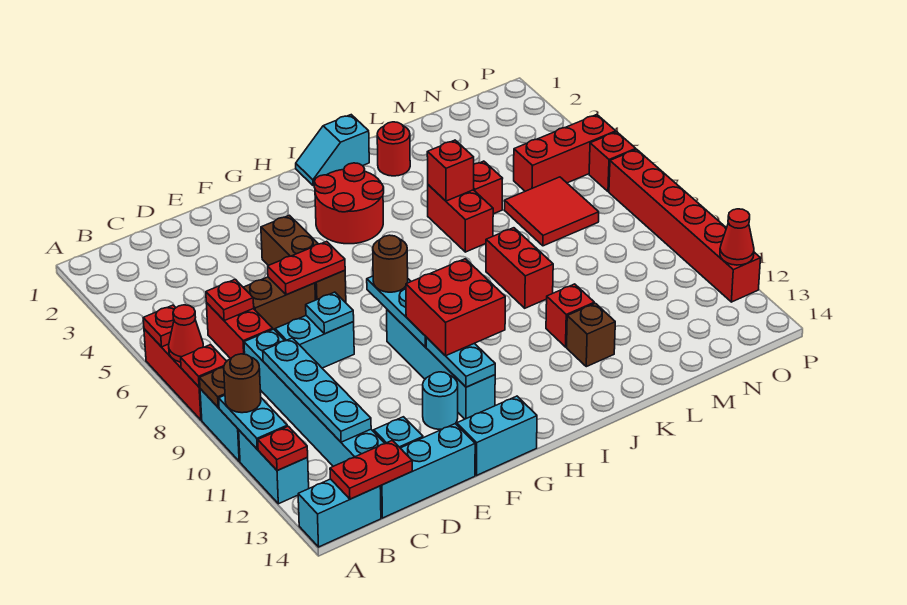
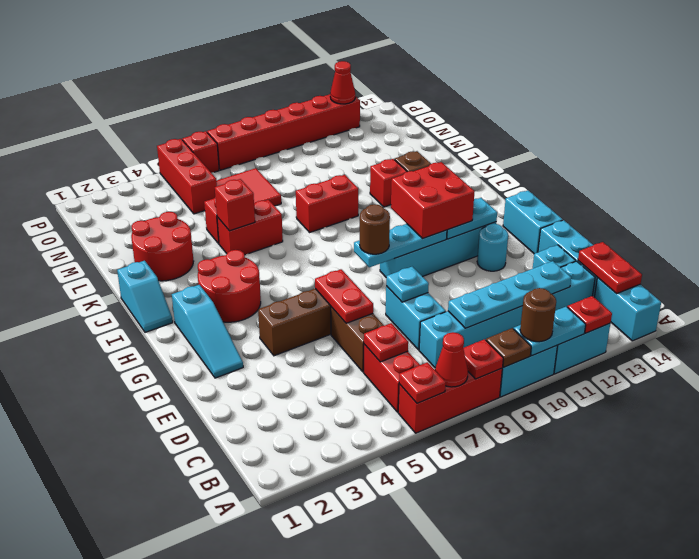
red brick C6:C7 level 1 -> red brick B6:C6 level 1
none -> cyan slope F2:H2 level 1 top H
red round brick K2 level 1 -> red round brick K2:L3 level 1

